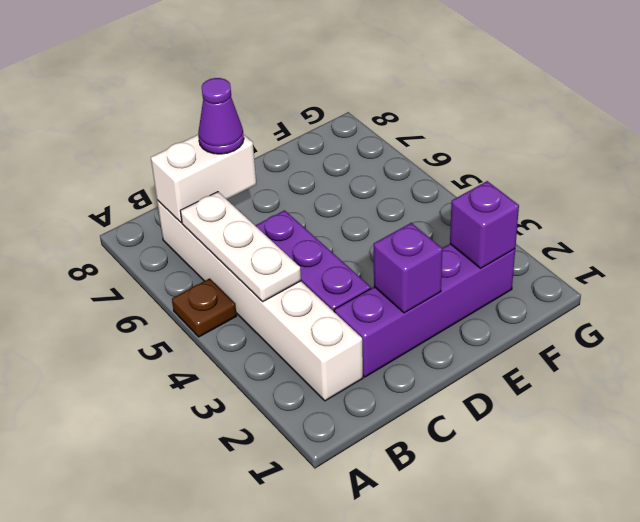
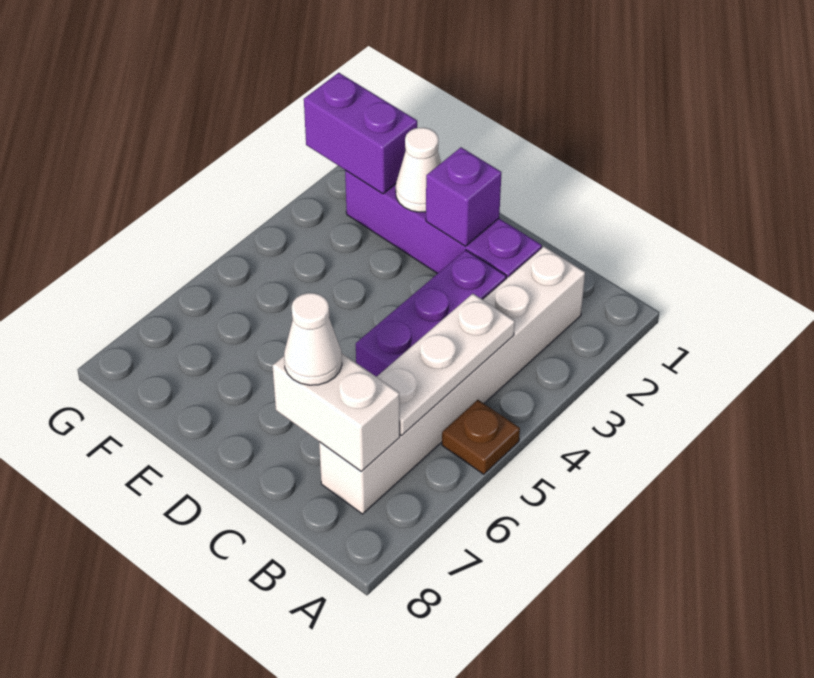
purple cone C7 level 3 -> white cone C7 level 3
none -> white cone E2 level 2
purple brick F2 level 2 -> purple brick F2:G2 level 2

